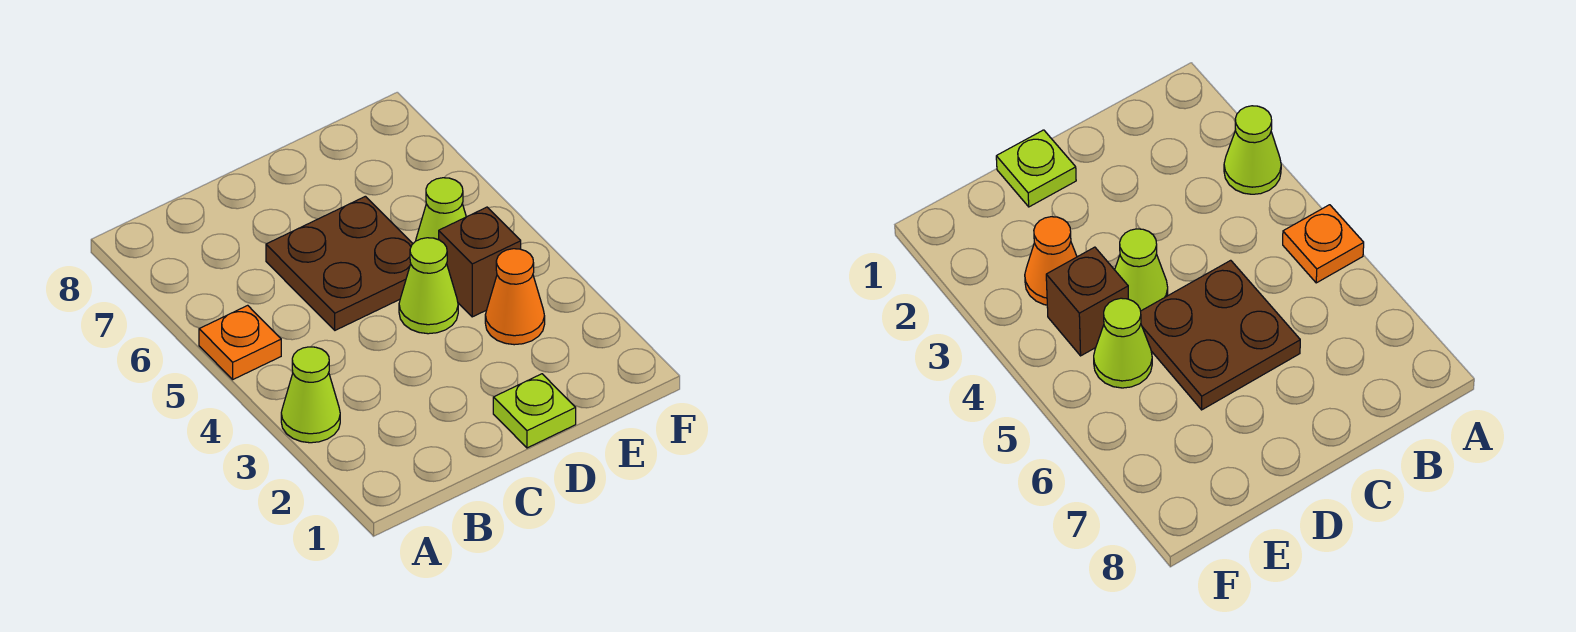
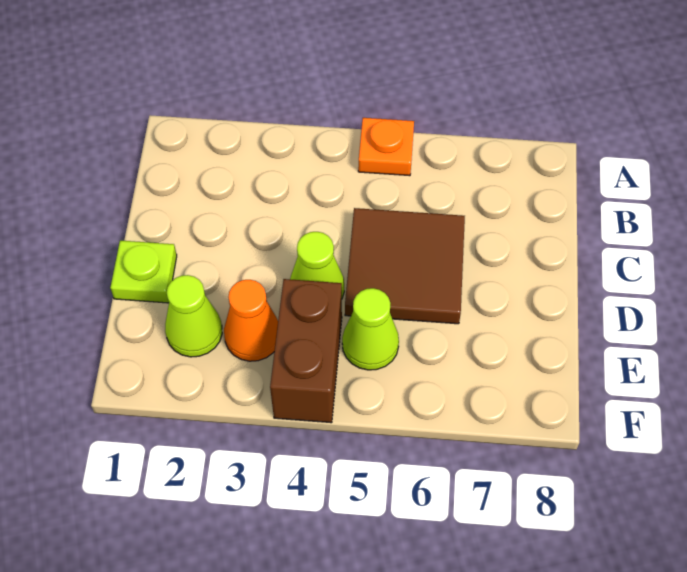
lime cone A3 level 1 -> lime cone E2 level 1
brown plate C5:D6 level 1 -> brown tile C5:D6 level 1
brown brick E4 level 1 -> brown brick E4:F4 level 1

